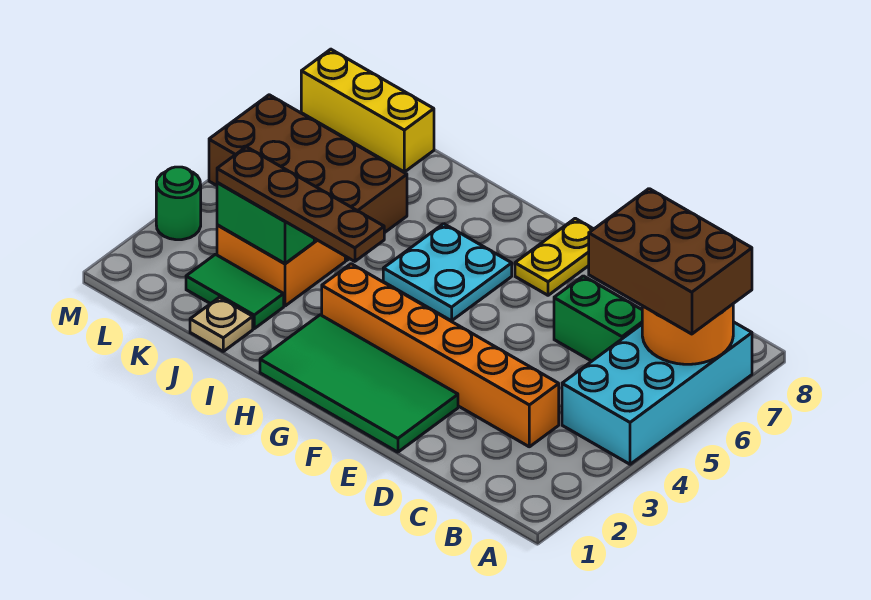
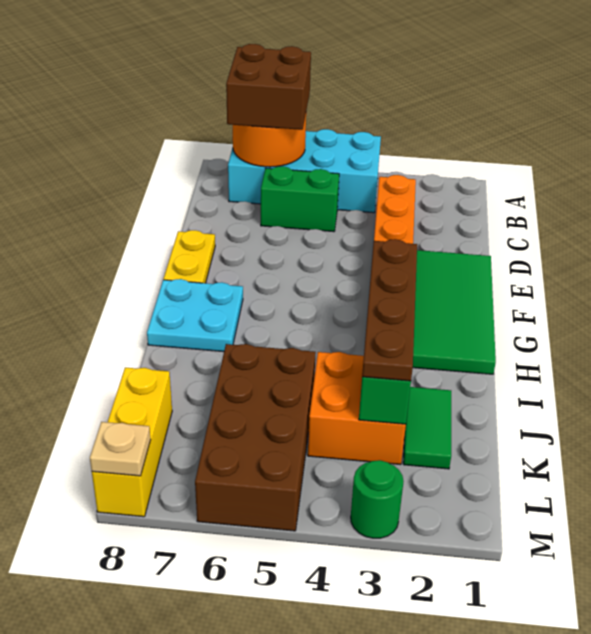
brown brick A6:C7 level 3 -> brown brick A6:B7 level 3
green brick C6:D6 level 1 -> green brick C5:C6 level 1
yellow plate F7:F8 level 1 -> yellow plate E8:F8 level 1
cyan plate G5:H6 level 1 -> cyan plate G7:H8 level 1
tan plate J1 level 1 -> tan plate M8 level 2

